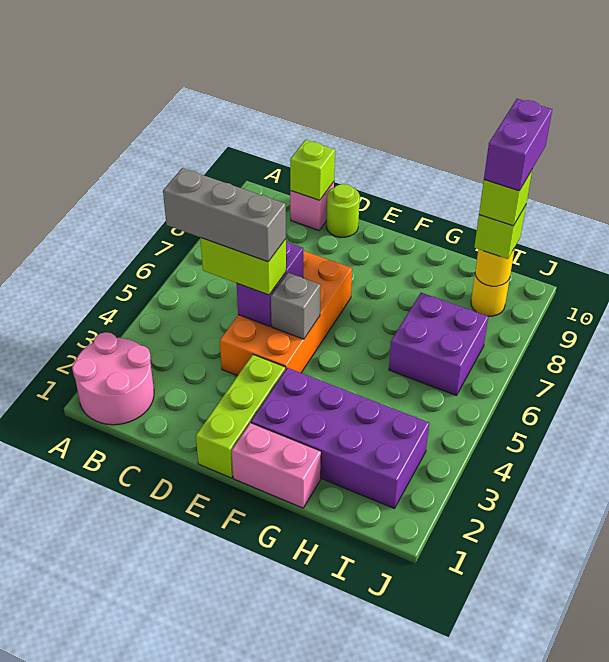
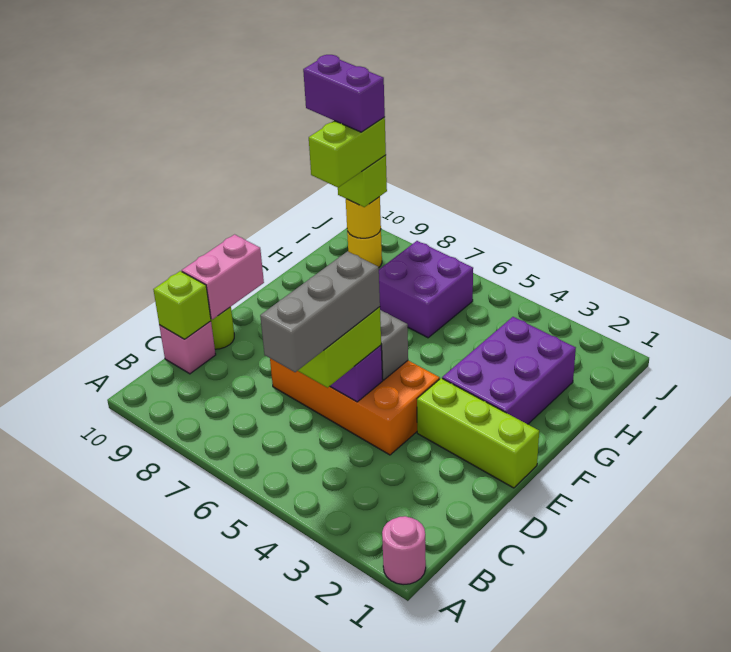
pink round brick A1:B2 level 1 -> pink round brick A1 level 1
pink brick F1:G1 level 1 -> pink brick D10:E10 level 2
purple brick F2:I3 level 1 -> purple brick F2:H3 level 1
lime brick I9 level 4 -> lime brick H9:I9 level 4

